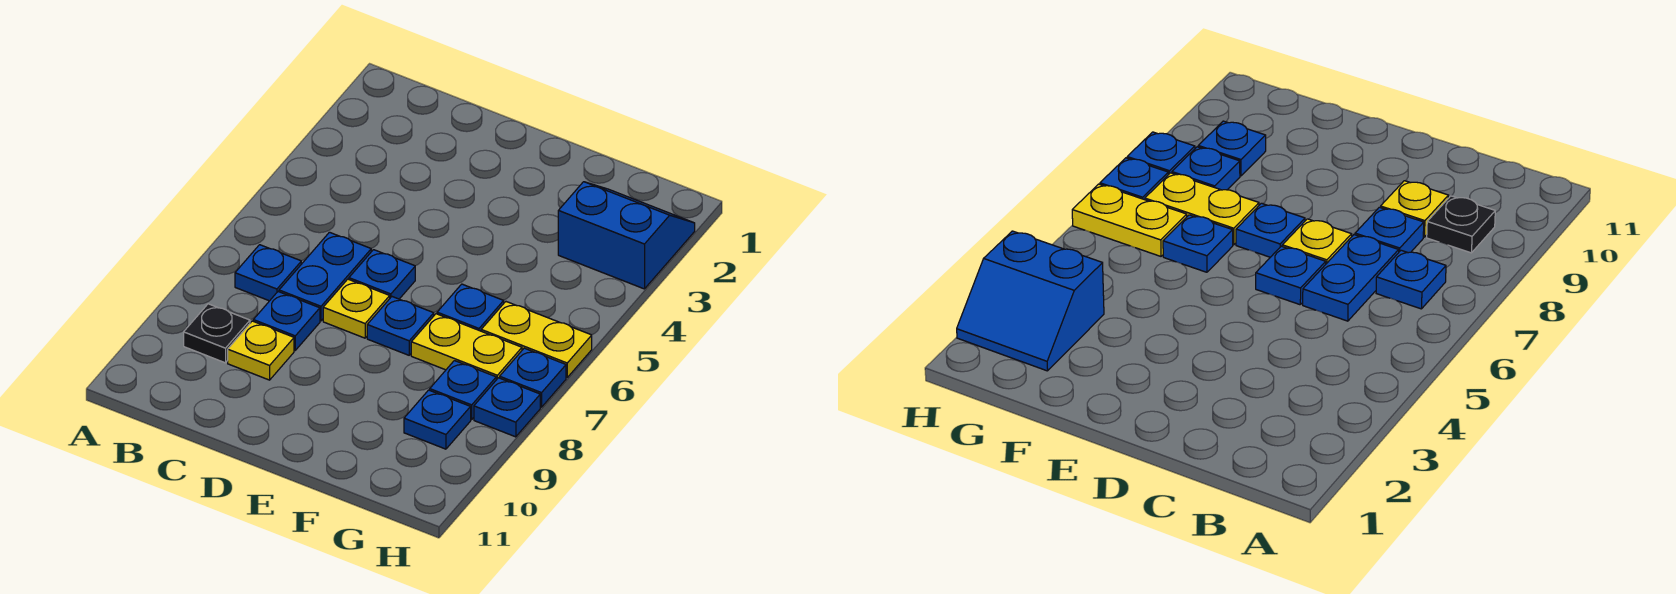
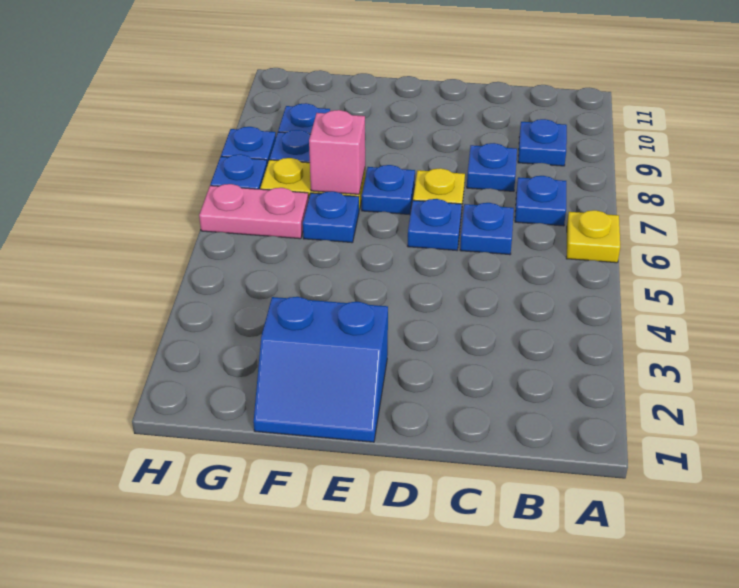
black plate B9 level 1 -> blue plate B9 level 1
blue plate C6:C7 level 1 -> blue plate C6 level 1
yellow plate C9 level 1 -> yellow plate A6 level 1
none -> pink brick F7 level 2
blue slope G2:H3 level 1 top 3 -> blue slope E1:F2 level 1 top 2
yellow plate G6:H6 level 1 -> pink plate G6:H6 level 1

